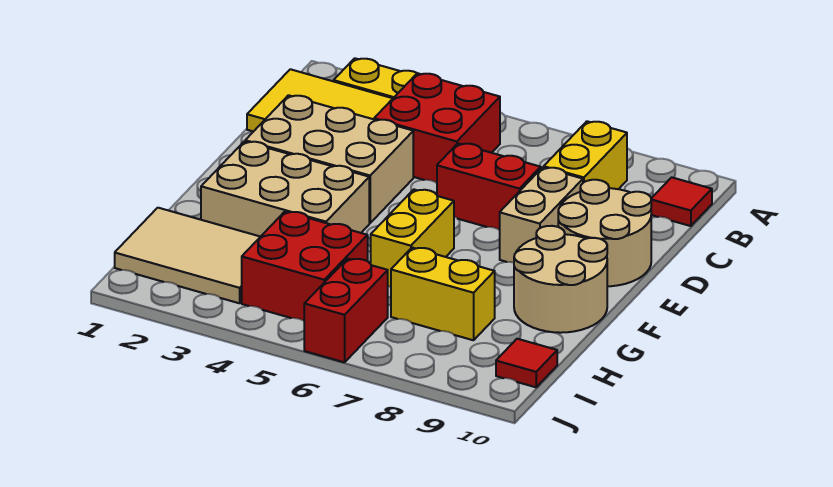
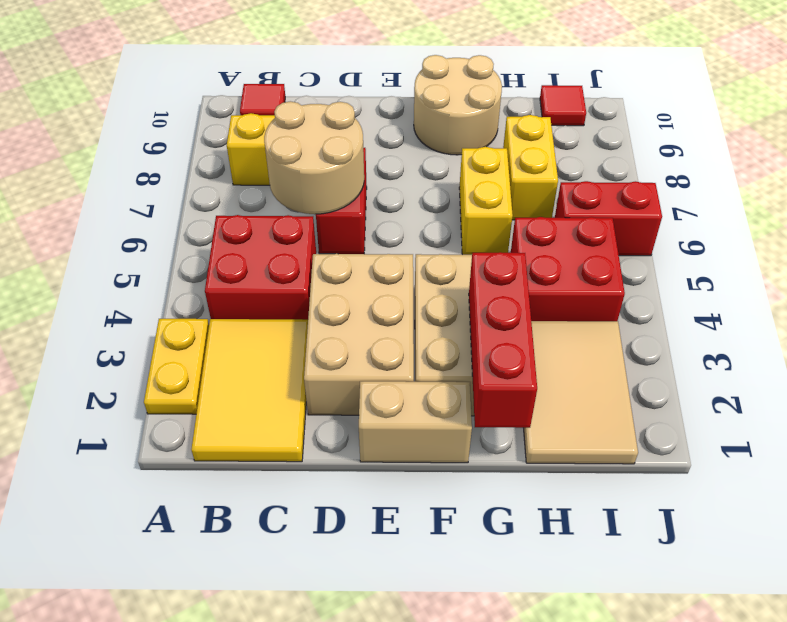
tan brick D8:E8 level 1 -> tan brick E1:F1 level 1
tan round brick D9:E10 level 1 -> tan round brick C6:D7 level 2
yellow brick F6:G6 level 1 -> yellow brick G6:G7 level 1
none -> red brick G1:G3 level 2

